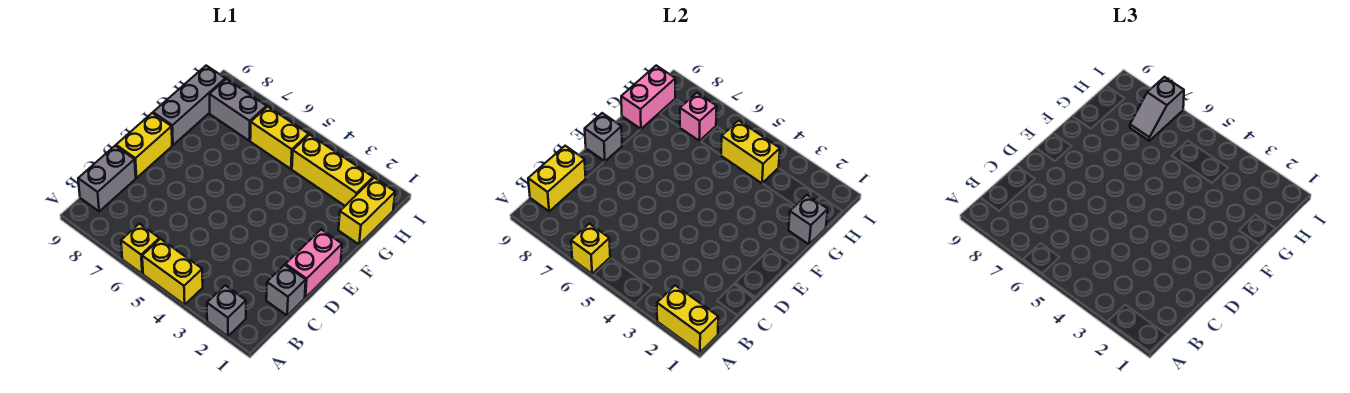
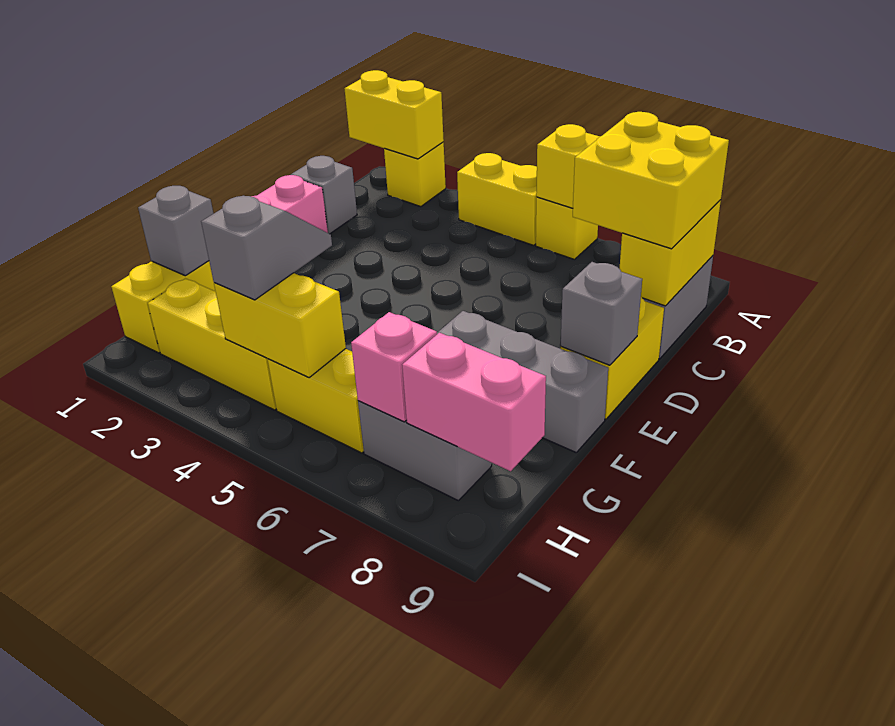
grey brick A2 level 1 -> yellow brick A2 level 1
none -> yellow brick B8:C9 level 3
grey brick F9:H9 level 1 -> grey brick F7:F9 level 1
pink brick G9:H9 level 2 -> pink brick H8:H9 level 2
grey slope H7:I7 level 3 top I -> grey slope G4:H4 level 3 top H

